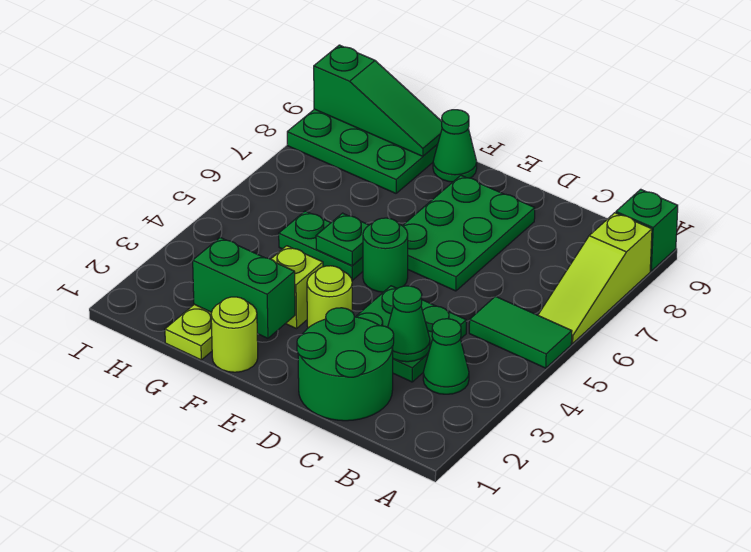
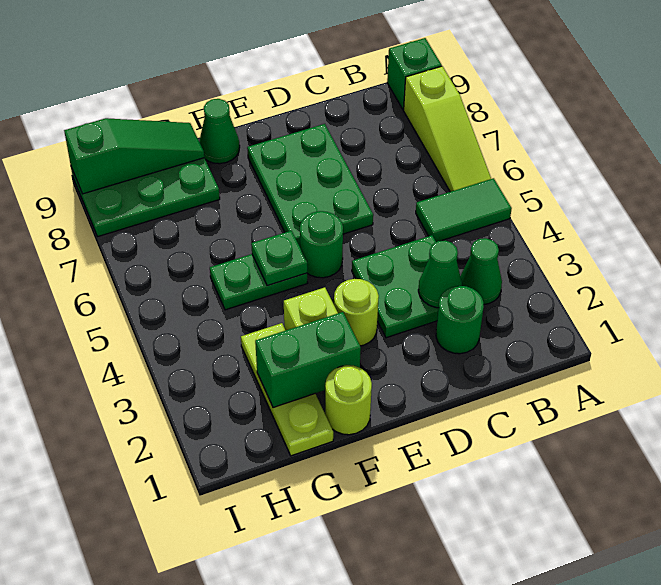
green round brick C1:D2 level 1 -> green round brick C2 level 1

